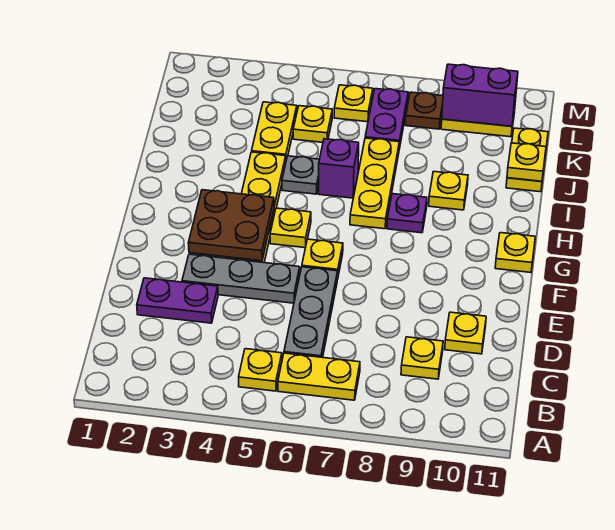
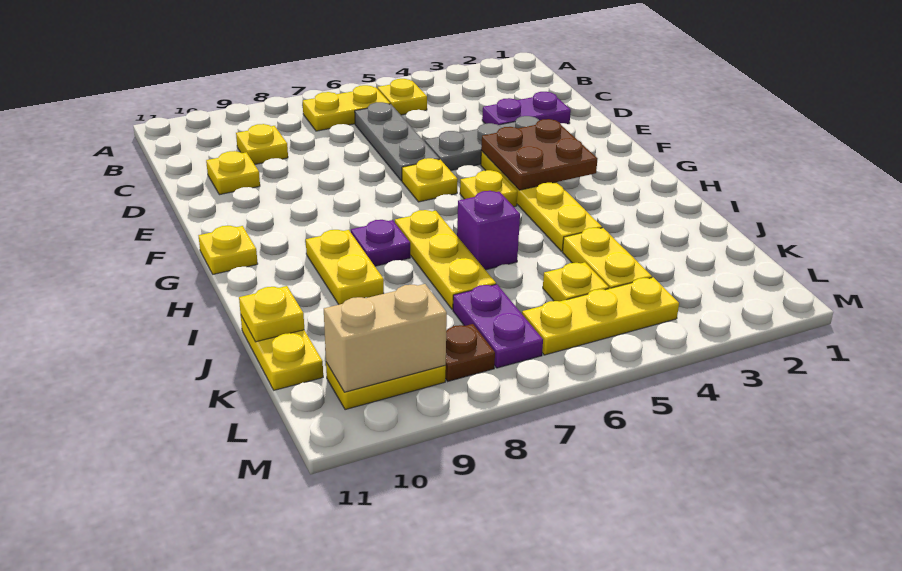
grey plate I5 level 1 -> none
yellow plate I9 level 1 -> yellow plate H9:I9 level 1
yellow plate L6 level 1 -> yellow plate L4:L6 level 1
purple brick L9:L10 level 2 -> tan brick L9:L10 level 2

